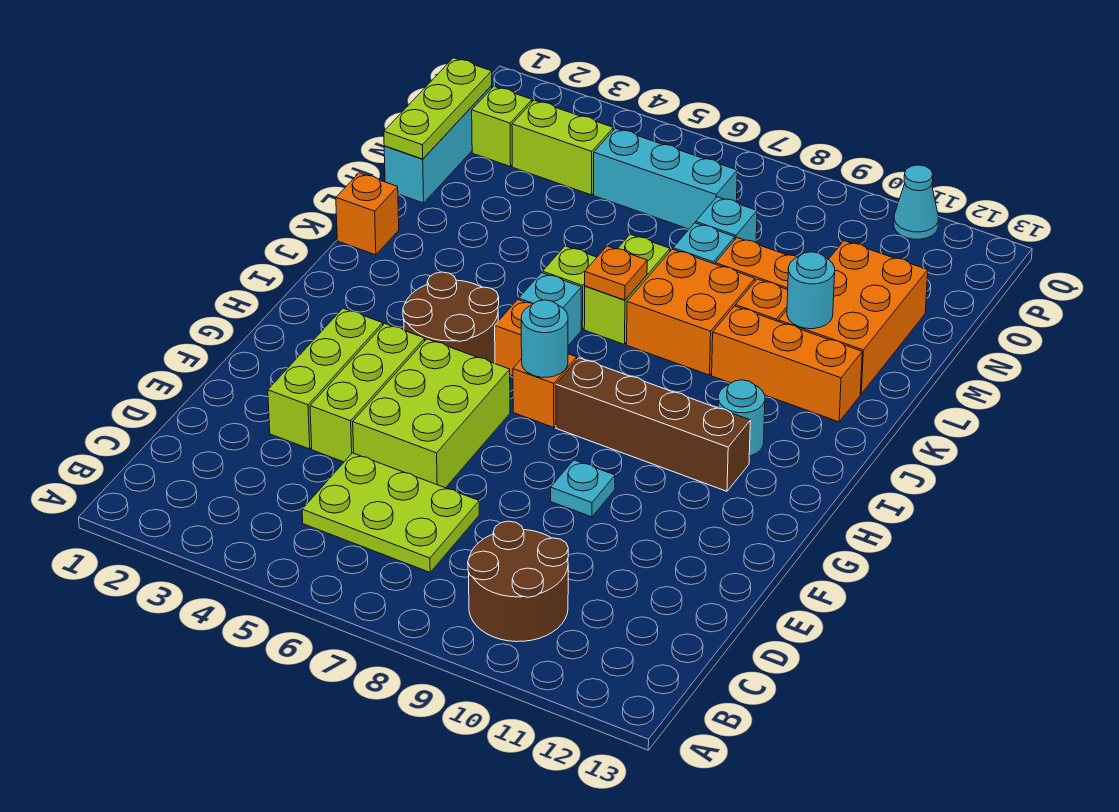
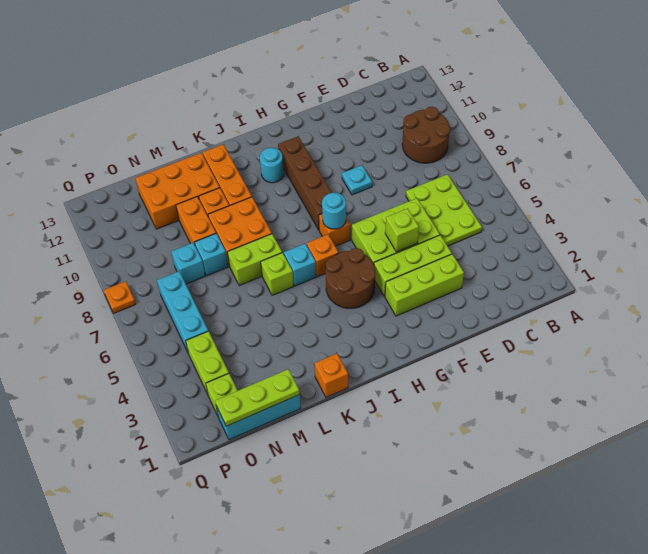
none -> lime brick F5 level 2
orange plate K7 level 2 -> orange plate Q8 level 1
cyan round brick L11 level 2 -> none
cyan cone Q11 level 1 -> none

